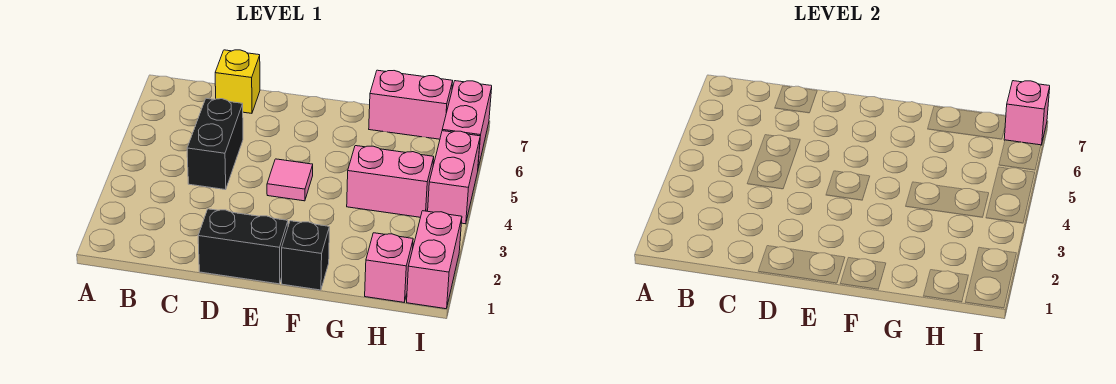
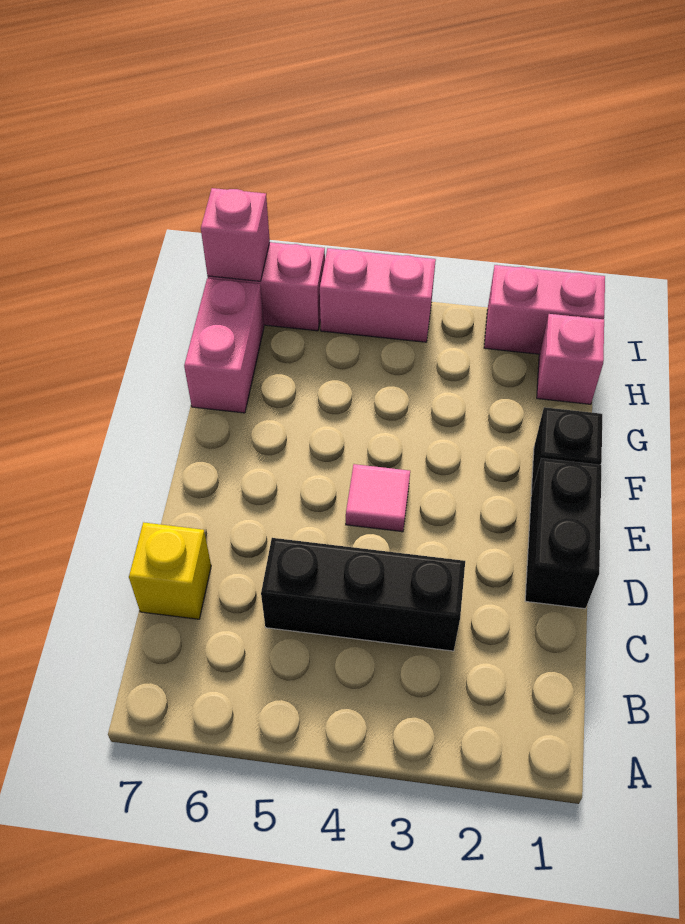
black brick C4:C5 level 1 -> black brick C3:C5 level 1
pink brick G4:H4 level 1 -> none

